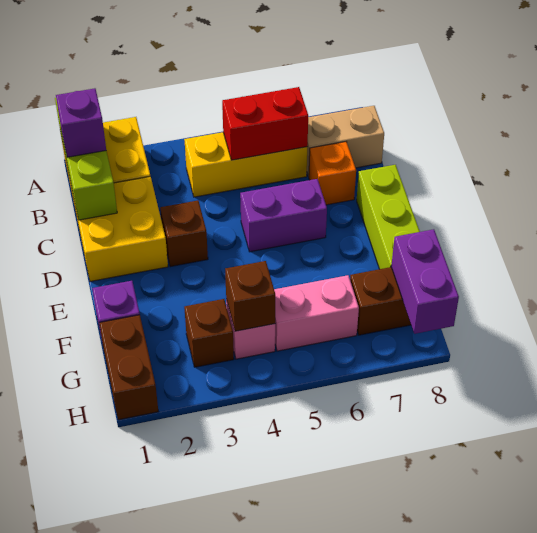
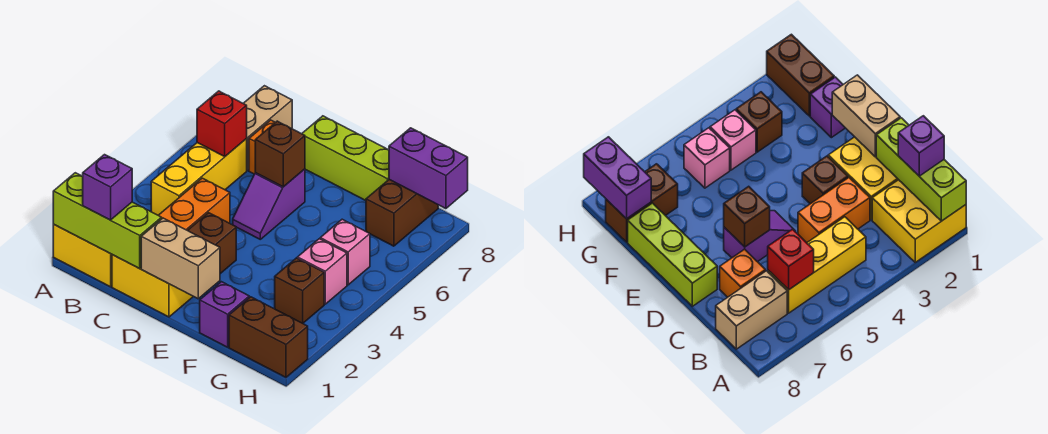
red brick B5:B6 level 2 -> red brick B6 level 2
none -> orange brick C3:C4 level 1
none -> tan brick D1:E1 level 2
purple brick D5:D6 level 1 -> purple slope D5:D6 level 1 top 6
brown brick G4 level 2 -> brown brick D6 level 2
pink brick G5:G6 level 1 -> pink brick G5 level 1

